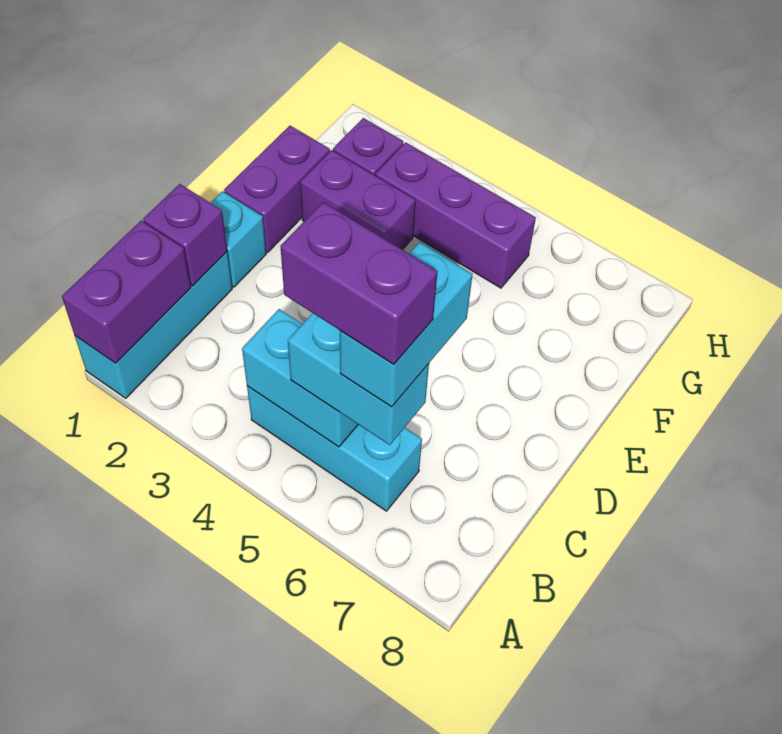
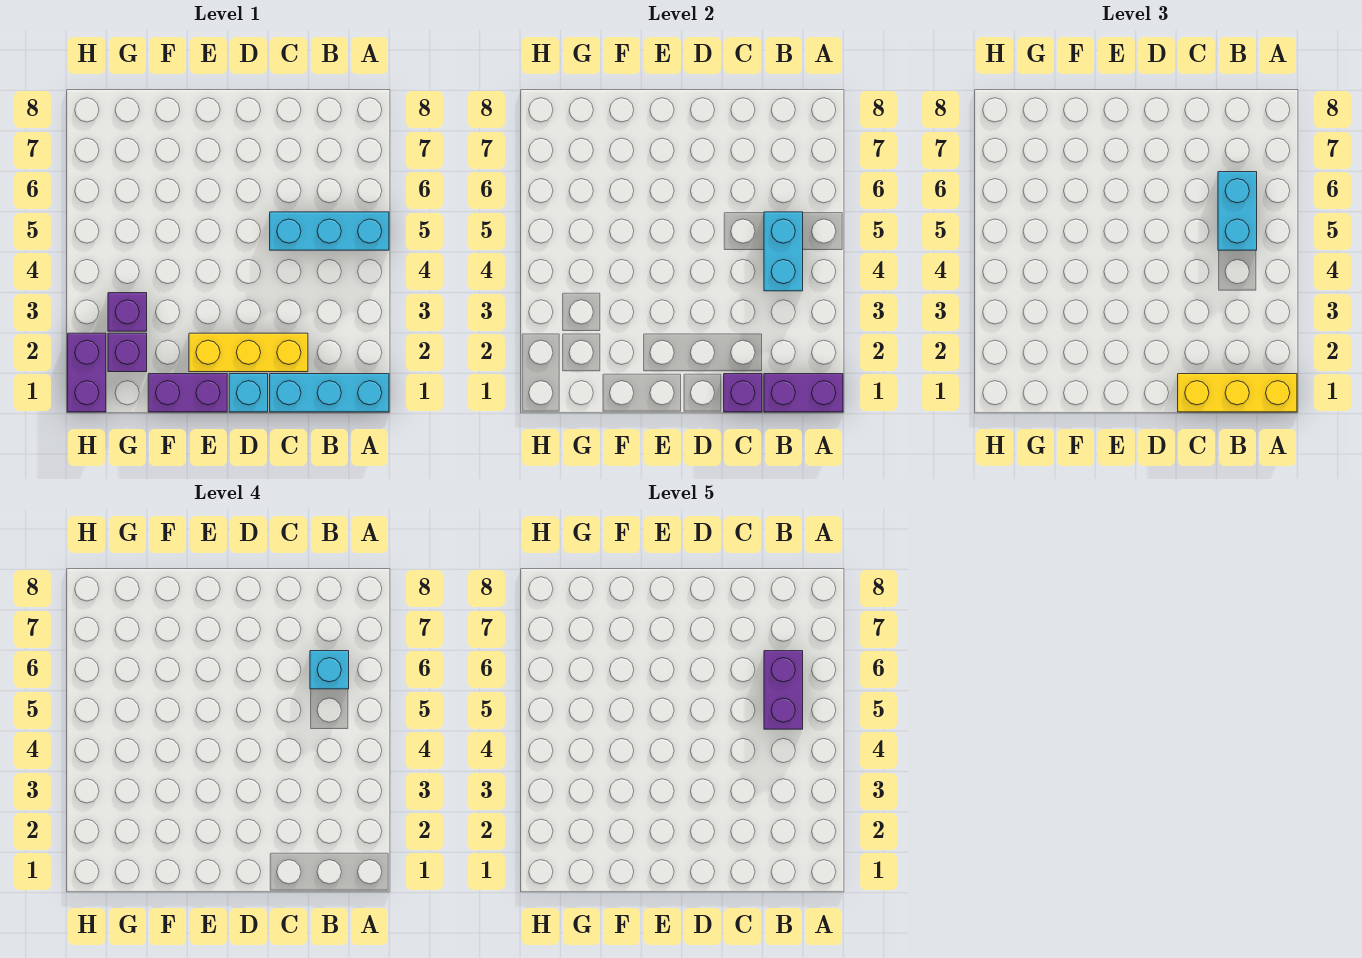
none -> yellow brick A1:C1 level 3
cyan brick B4:B6 level 1 -> cyan brick A5:C5 level 1
cyan brick B6:C6 level 4 -> cyan brick B6 level 4
none -> yellow brick C2:E2 level 1
purple brick F2:F3 level 1 -> purple brick H1:H2 level 1
purple brick G3:G5 level 1 -> purple brick G3 level 1

